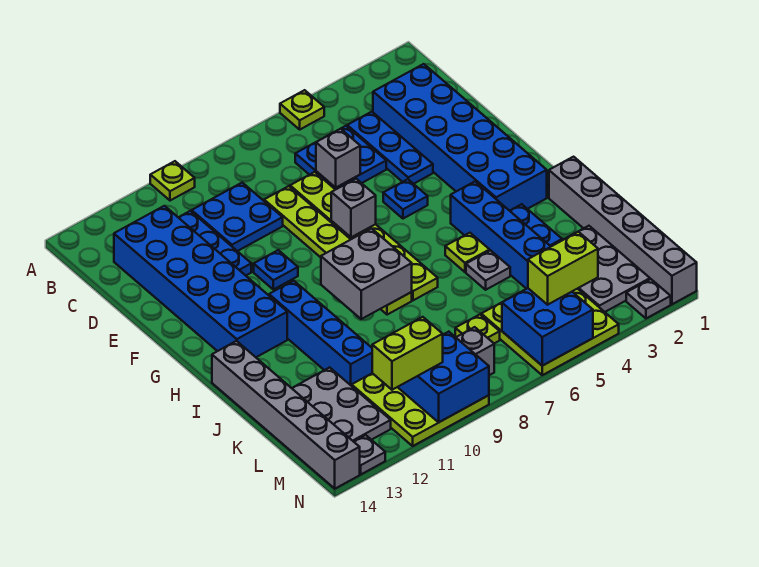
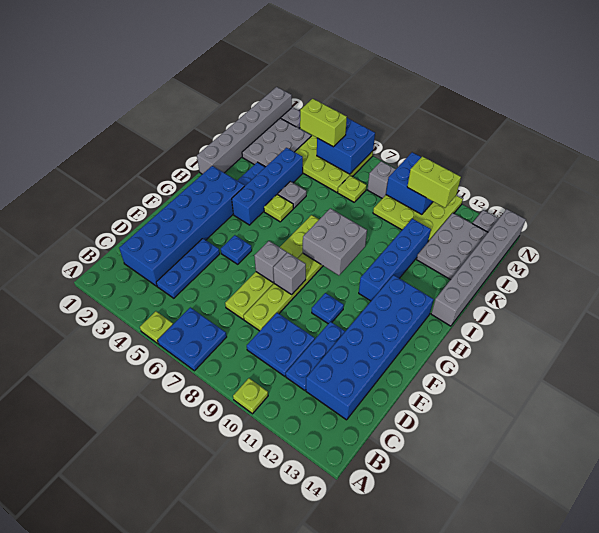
blue plate C5:D6 level 1 -> blue plate A6:B7 level 1
grey brick D6 level 2 -> grey brick F8 level 2

